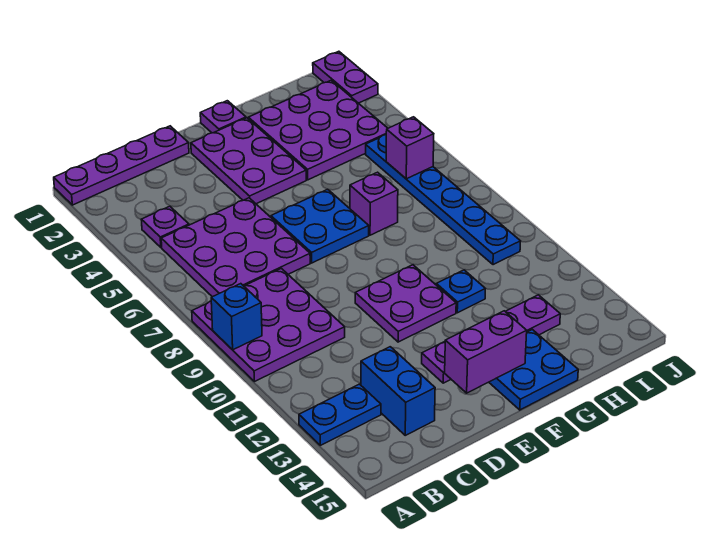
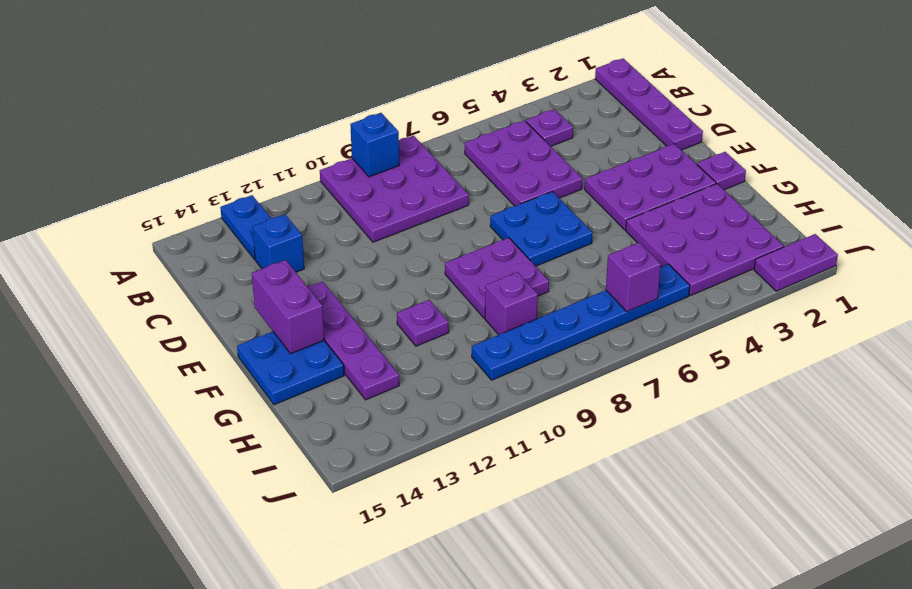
purple plate B5:D7 level 1 -> purple plate B5:D6 level 1
blue brick C13:C14 level 1 -> blue brick C13 level 1
purple plate E10:F11 level 1 -> purple plate F8:G9 level 1
purple brick G7 level 1 -> purple brick H9 level 1
blue plate G11 level 1 -> purple plate G11 level 1

